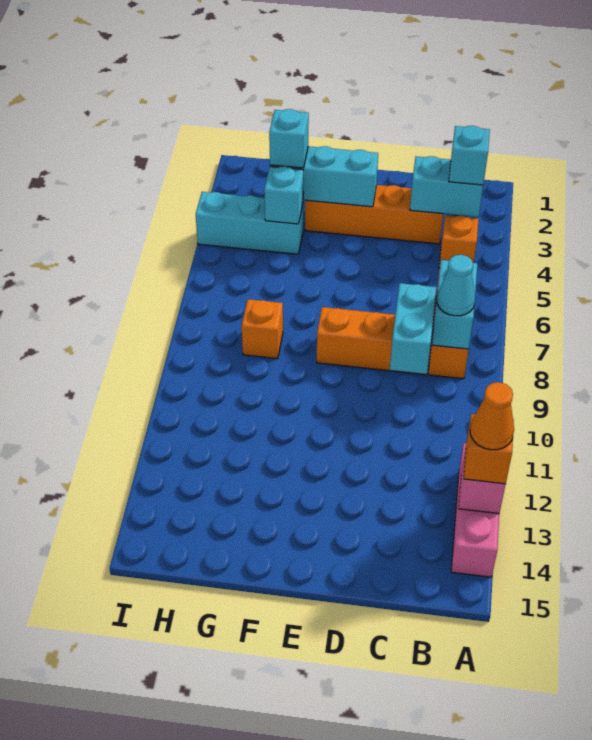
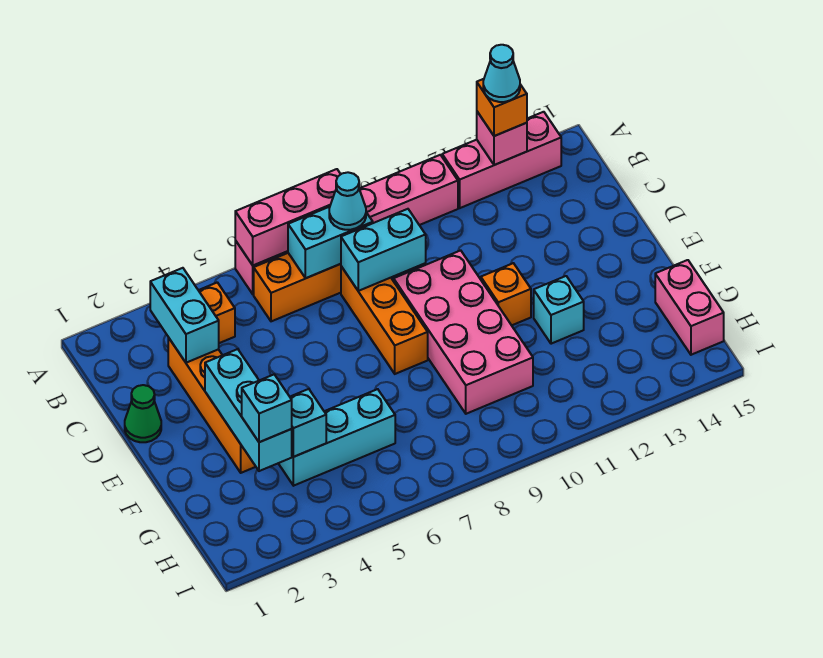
none -> pink brick A6:A11 level 1
none -> pink brick A6:A8 level 2
orange cone A13 level 4 -> cyan cone A13 level 4
cyan brick B3 level 3 -> cyan brick F12 level 1
none -> green cone D1 level 1
none -> pink brick D9:G10 level 1
cyan brick G4:I4 level 1 -> cyan brick G4:G6 level 1
orange brick G8 level 1 -> orange brick E11 level 1
none -> pink brick G15:H15 level 1

